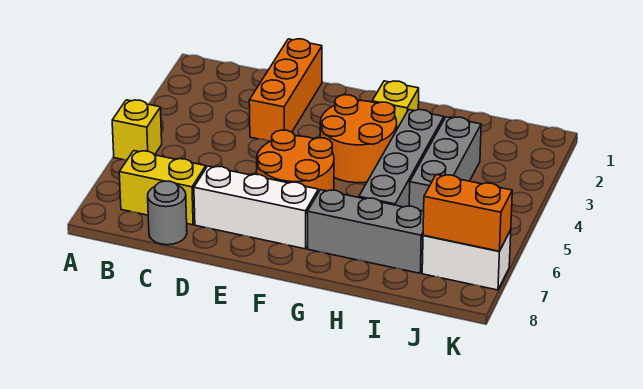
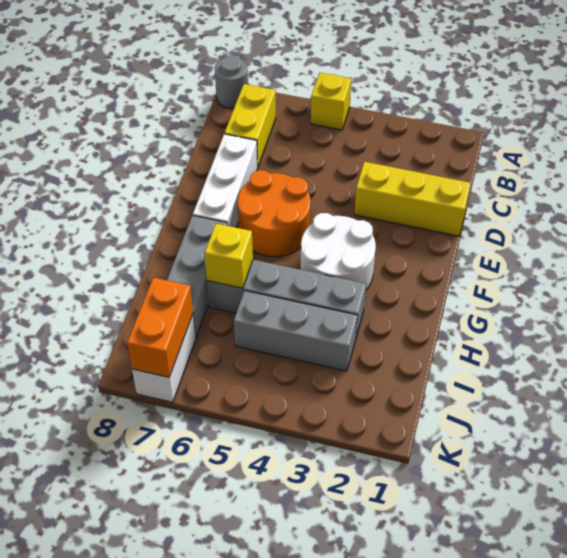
grey round brick C8 level 1 -> grey round brick A8 level 1
orange brick D1:D3 level 1 -> yellow brick D1:D3 level 1
orange round brick F3:G4 level 1 -> white round brick F3:G4 level 1
yellow brick G2 level 1 -> yellow brick H6 level 2

